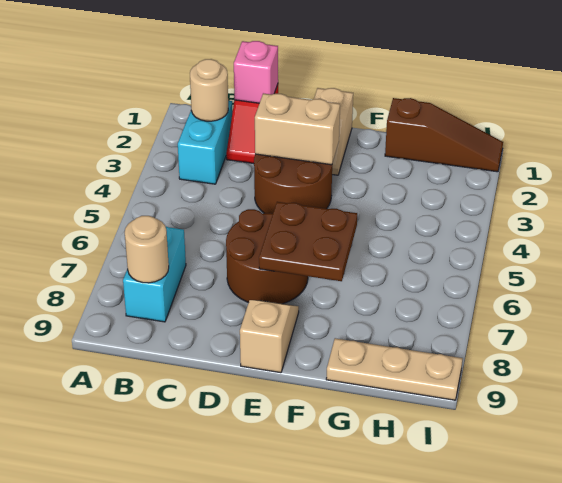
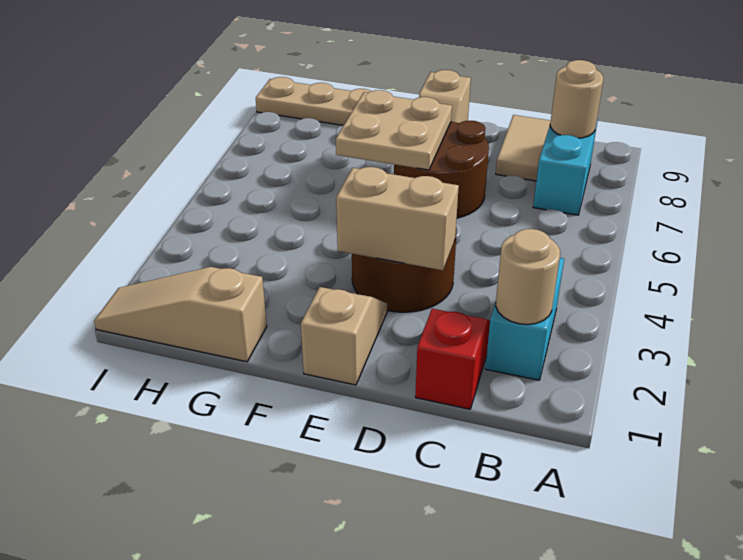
pink brick C1 level 2 -> none
none -> tan tile C8:C9 level 1
brown plate E6:F7 level 2 -> tan plate E6:F7 level 2
brown slope G1:I1 level 1 top G -> tan slope G1:I1 level 1 top G

